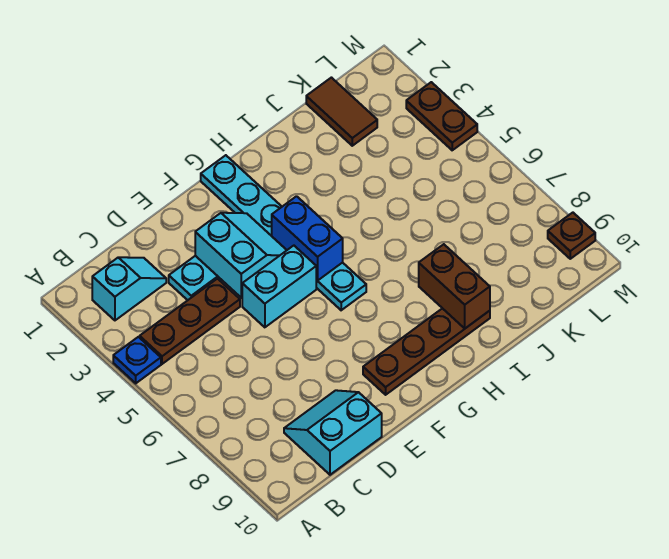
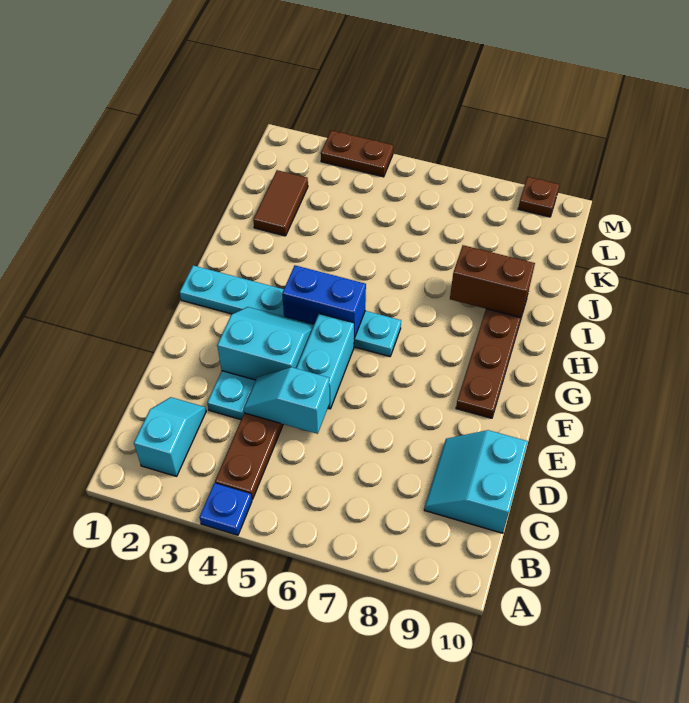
none -> cyan slope D4:D5 level 2 top 5
brown tile K1:K2 level 1 -> brown tile J2:K2 level 1

